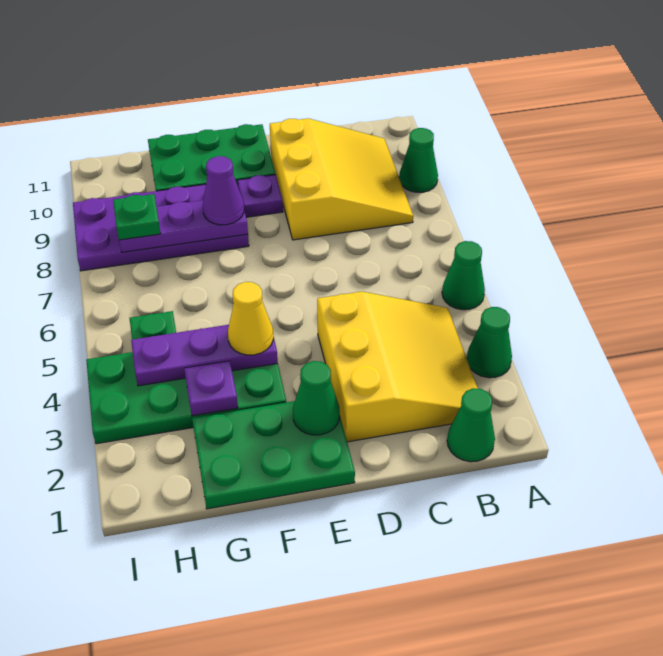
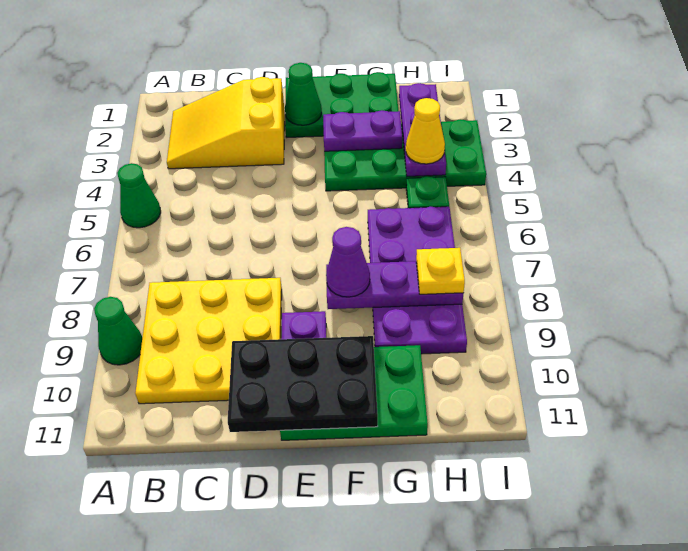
green cone A3 level 1 -> none
green cone B1 level 1 -> none
yellow slope B2:D4 level 1 top D -> yellow slope B2:D3 level 1 top D
yellow slope B8:D10 level 1 top D -> yellow plate B8:D10 level 1
none -> black plate D10:F11 level 2
purple plate F4:H4 level 2 -> purple plate H2:H4 level 2
yellow cone F4 level 3 -> yellow cone H4 level 3
purple plate F8:I9 level 1 -> purple plate G6:H9 level 1
purple plate G3 level 2 -> purple plate F3:G3 level 2
green plate H8 level 3 -> yellow plate H8 level 3

